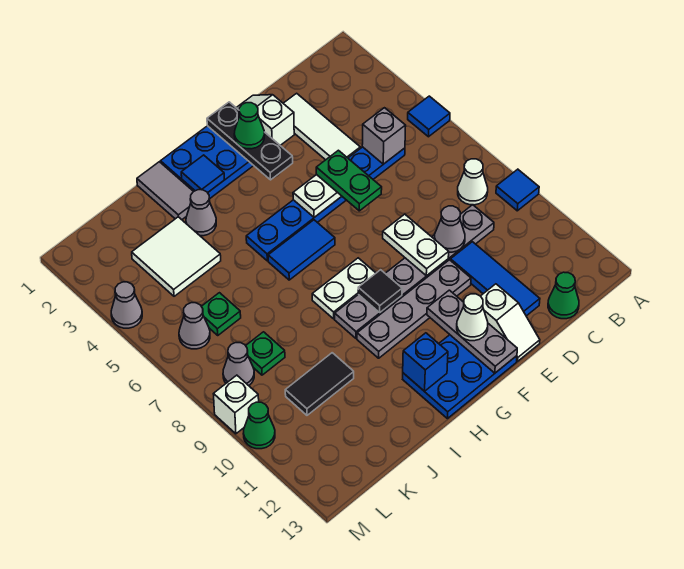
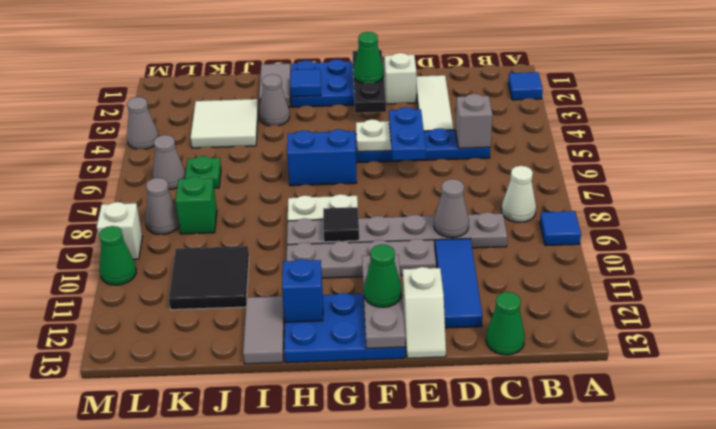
blue tile A5 level 1 -> blue tile A2 level 1
green plate E5:E6 level 3 -> blue plate E5:E6 level 3
white plate E8:E9 level 2 -> none
white cone F12 level 3 -> green cone F12 level 3
blue tile G6:H6 level 1 -> blue brick G6:H6 level 1
none -> grey tile I12:I13 level 1
black tile J10:K10 level 1 -> black tile J10:K11 level 1
green plate K8 level 1 -> green brick K8 level 1

